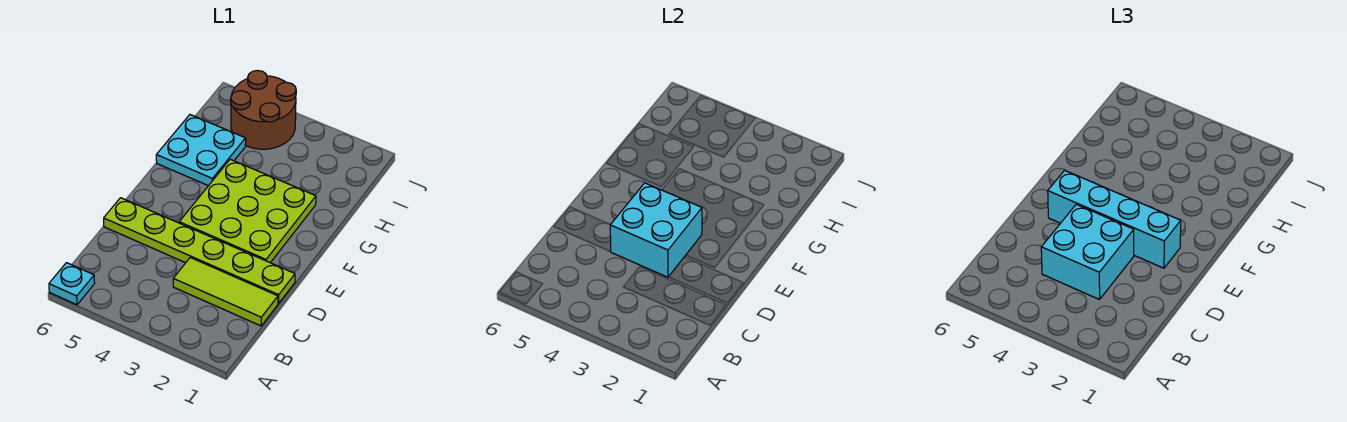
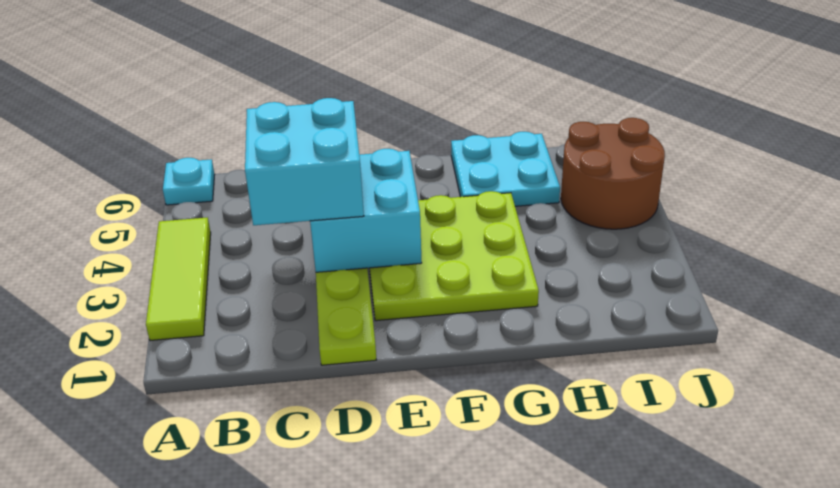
lime tile C1:C3 level 1 -> lime tile A2:A4 level 1
cyan brick E2:E5 level 3 -> none

